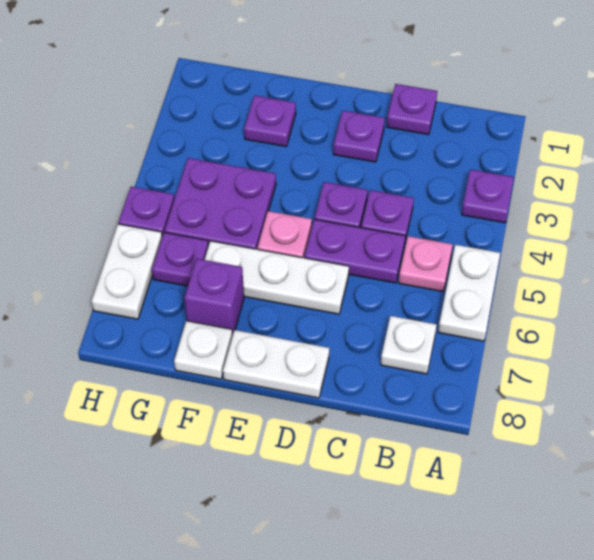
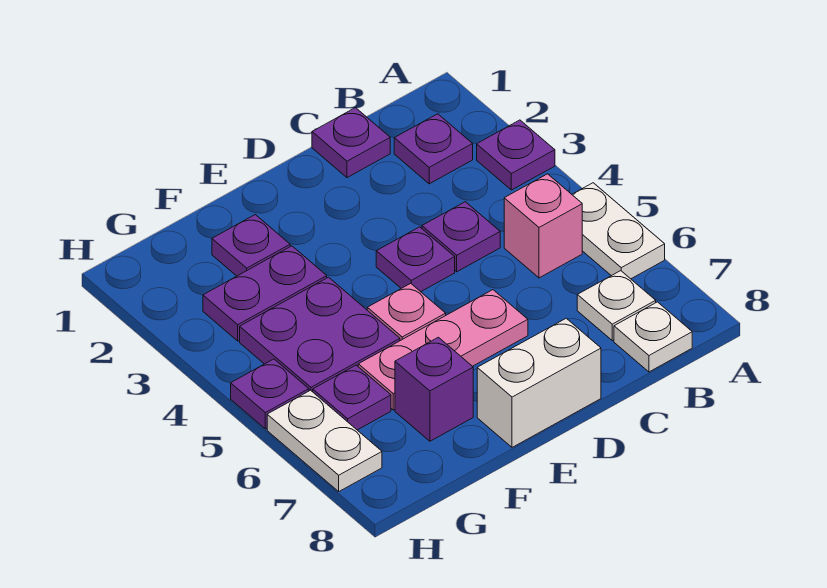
pink plate B5 level 1 -> pink brick B5 level 1
purple plate C5:D5 level 1 -> purple plate F3:G3 level 1
purple plate D2 level 1 -> purple plate B2 level 1
white plate D6:F6 level 1 -> pink plate D6:F6 level 1
white plate D8:E8 level 1 -> white brick D8:E8 level 1
white plate F8 level 1 -> white plate B8 level 1

